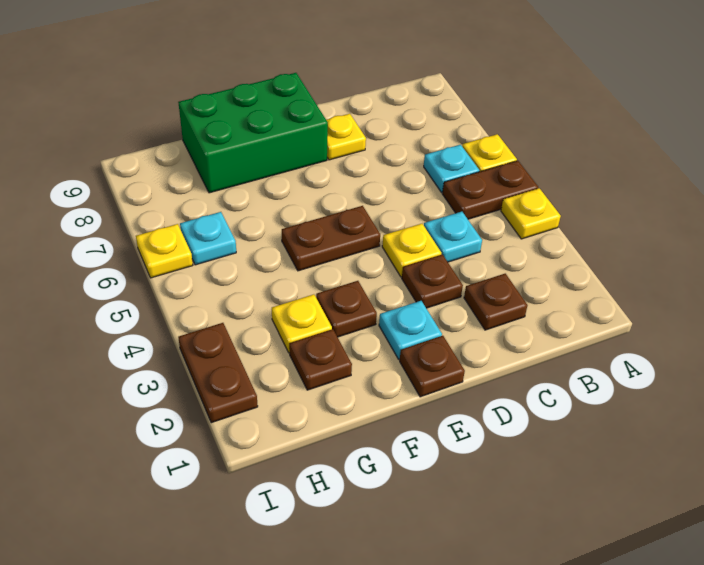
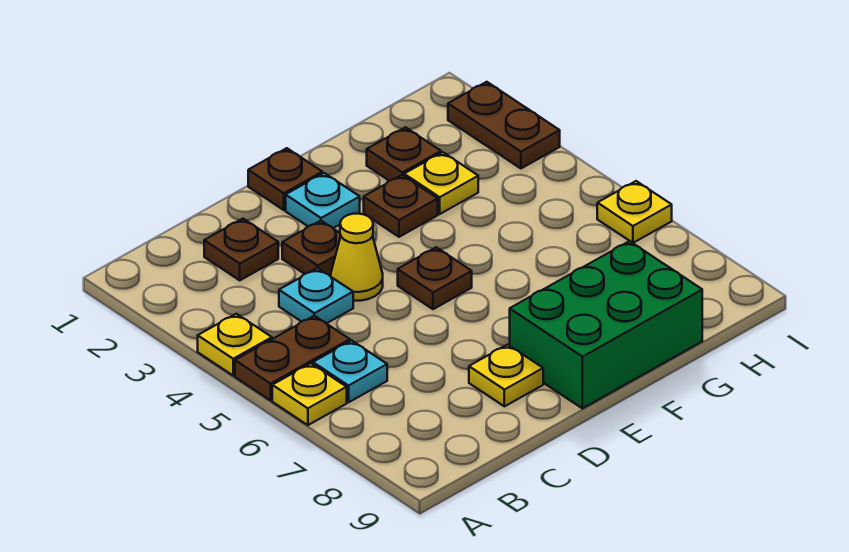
yellow plate D4 level 1 -> yellow cone D4 level 1
brown plate E5:F5 level 1 -> brown plate E5 level 1
cyan plate H6 level 1 -> none

